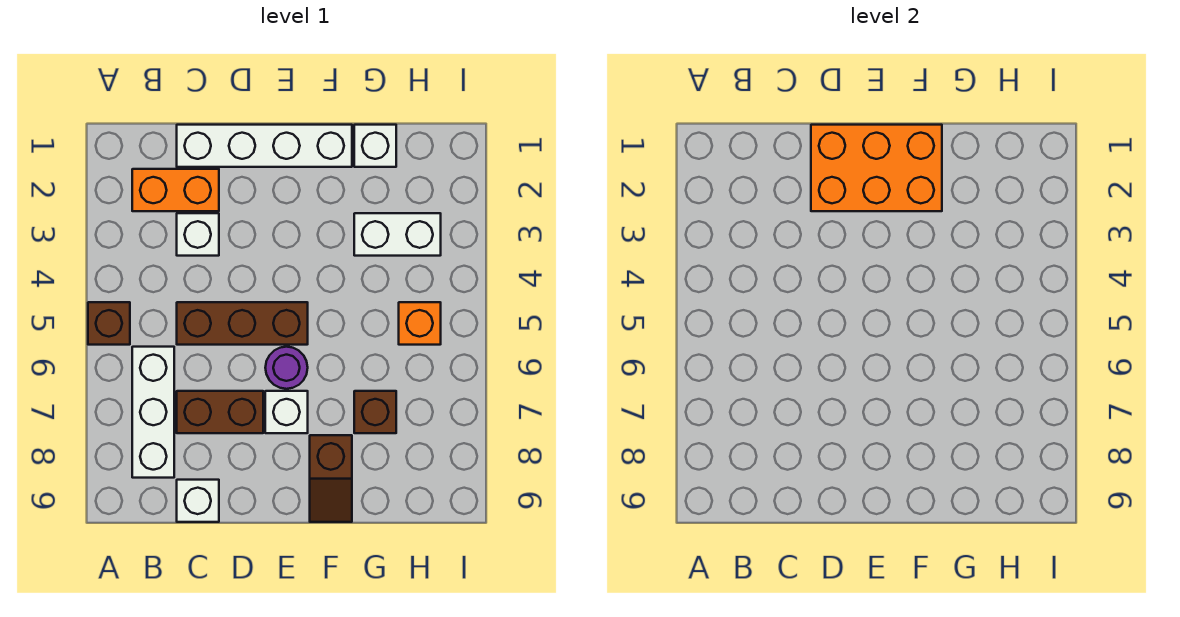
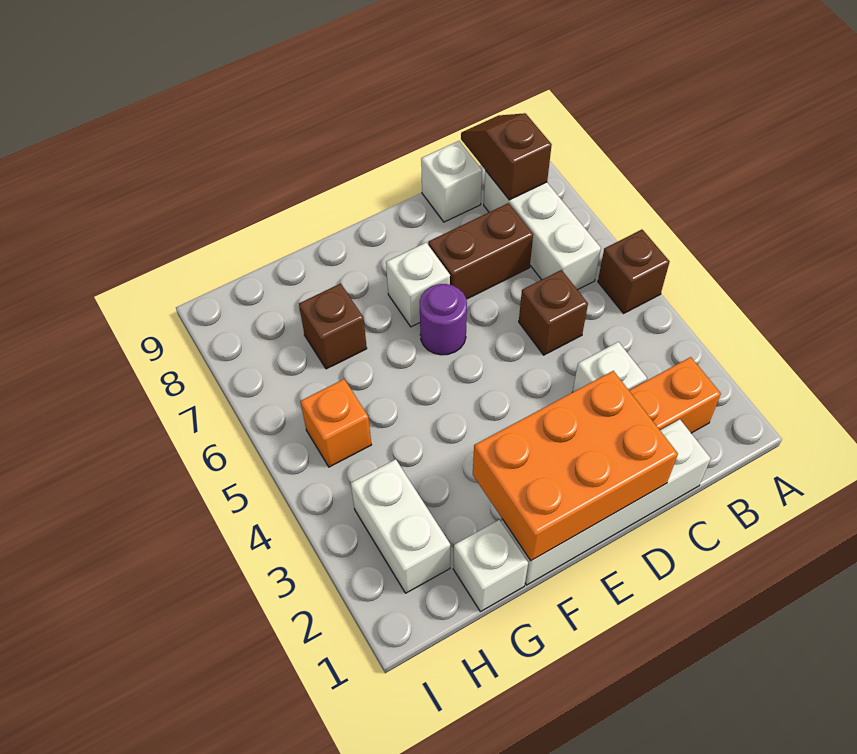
brown brick C5:E5 level 1 -> brown brick C5 level 1
brown slope F8:F9 level 1 top 8 -> brown slope B8:B9 level 2 top 8
white brick G3:H3 level 1 -> white brick H2:H3 level 1

